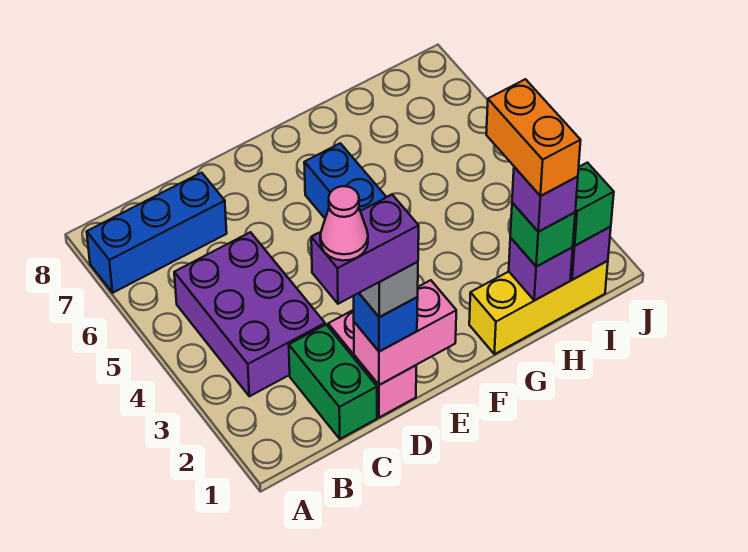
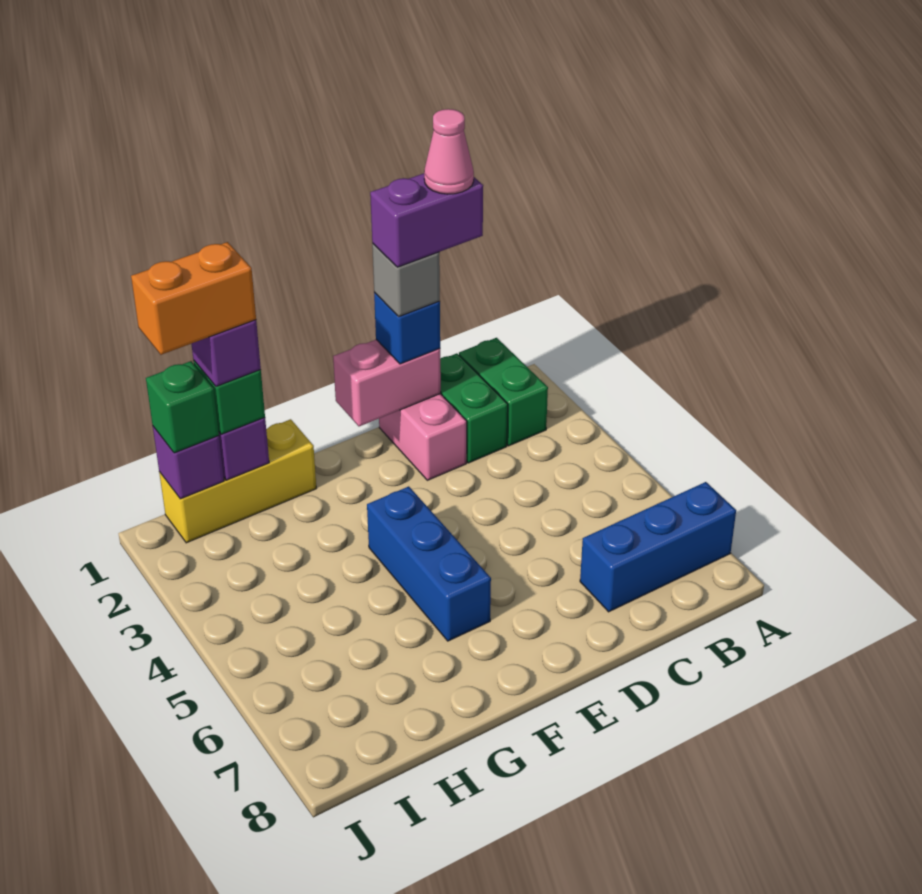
none -> green brick B1:B2 level 1
purple brick B3:C5 level 1 -> none
orange brick H1:H2 level 5 -> orange brick H1:I1 level 5

